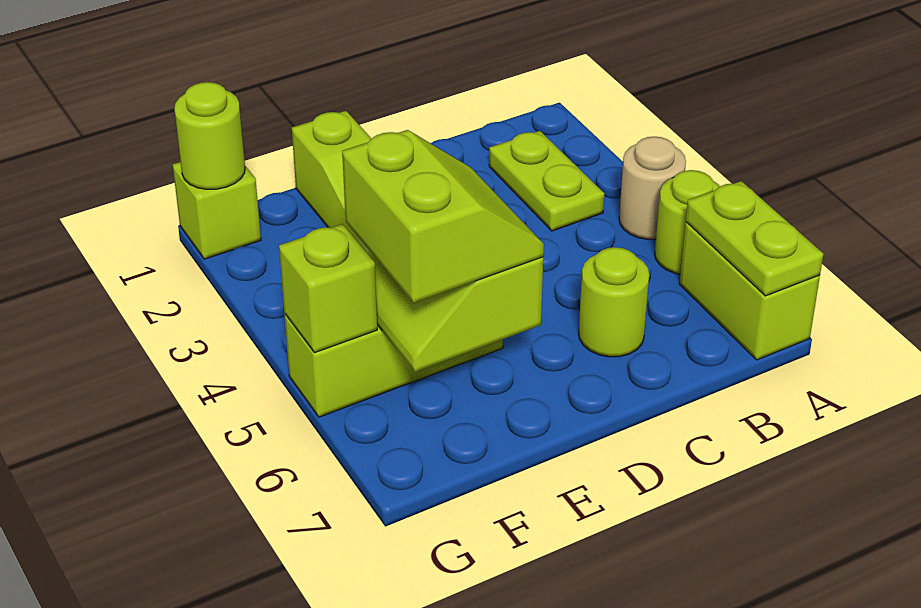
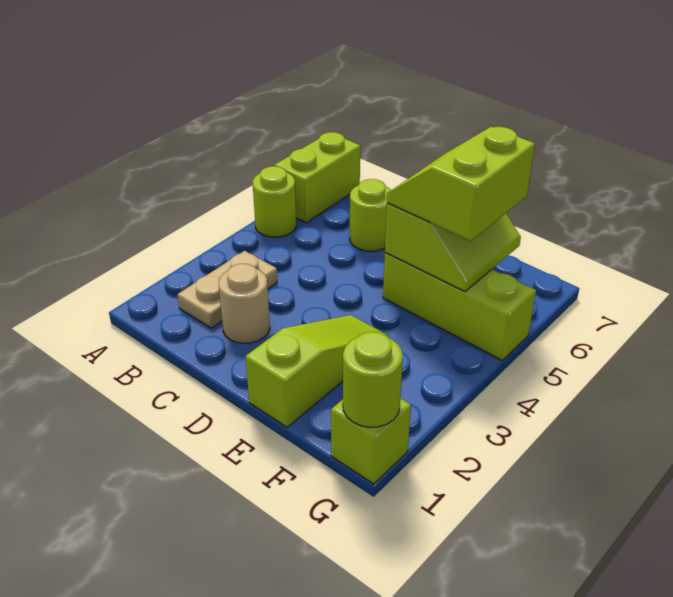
tan round brick A4 level 1 -> tan round brick C2 level 1
lime plate A6:A7 level 2 -> none
lime plate B2:B3 level 1 -> tan plate B2:B3 level 1
lime brick G5 level 2 -> none

